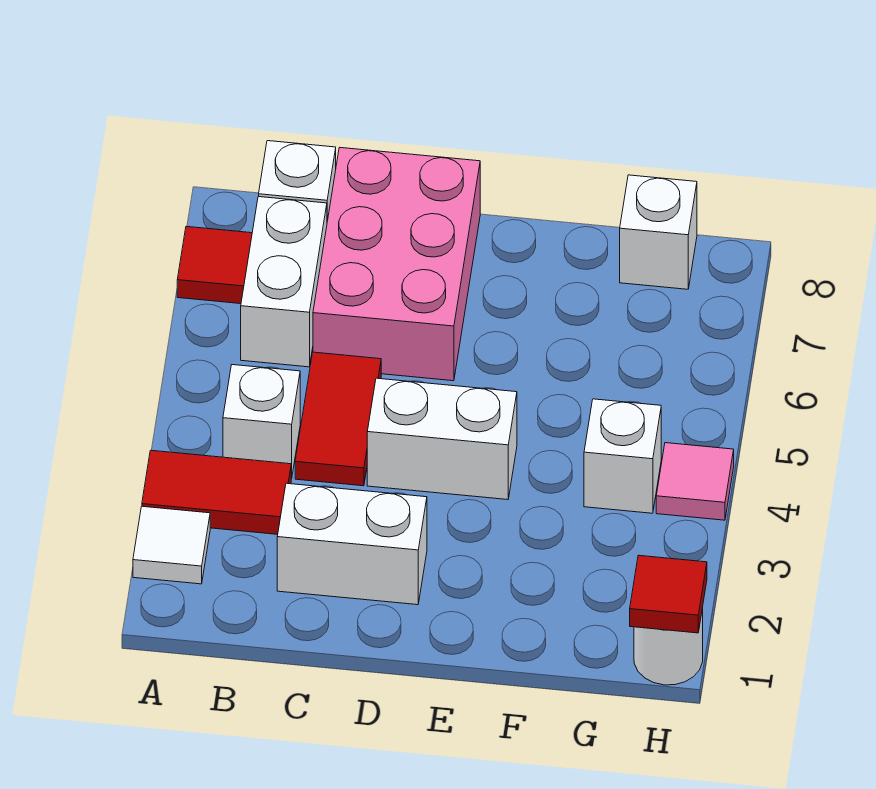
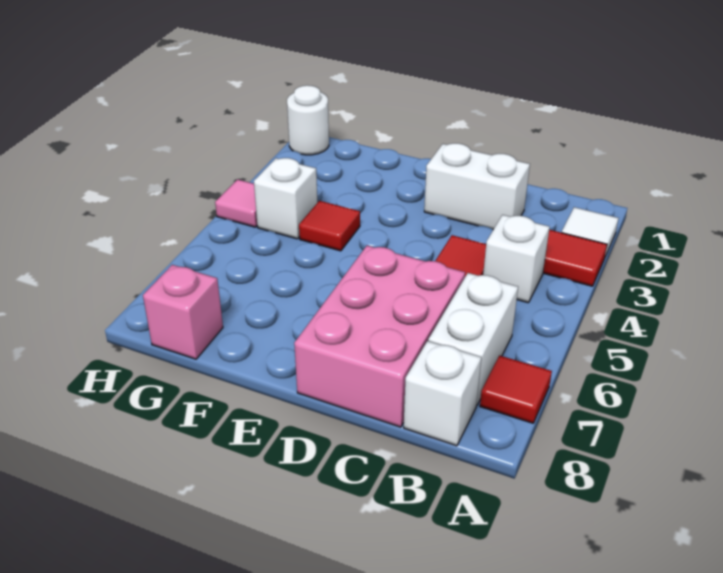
white brick D4:E4 level 1 -> none
white brick G8 level 1 -> pink brick G8 level 1
red tile H1 level 2 -> red tile F4 level 1

